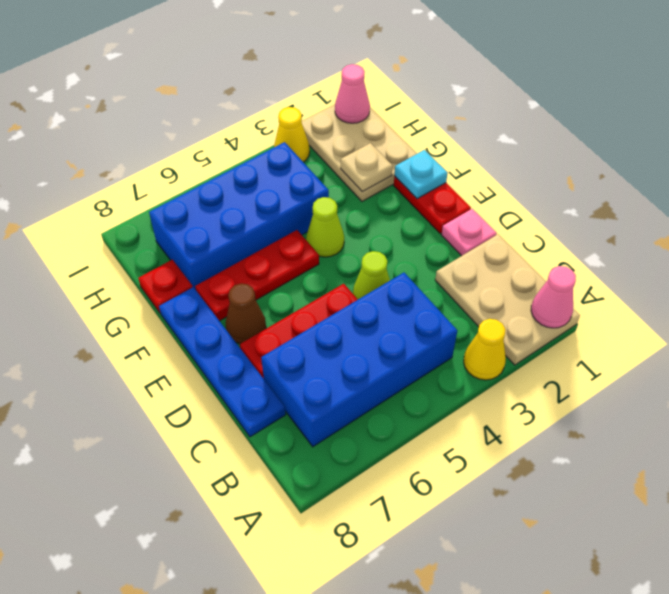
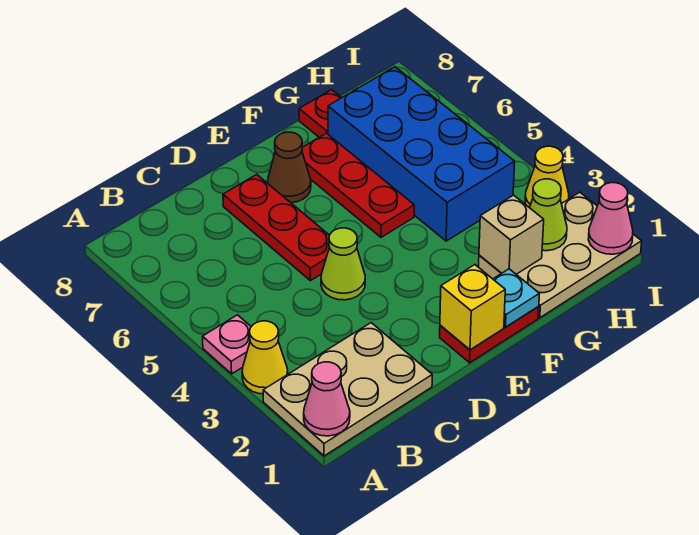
blue brick B4:C7 level 1 -> none
blue plate C8:F8 level 1 -> none
pink plate D1 level 1 -> pink plate A4 level 1
none -> yellow brick E1 level 2
lime cone F4 level 1 -> lime cone H2 level 2
tan plate G2 level 2 -> tan brick G2 level 2

